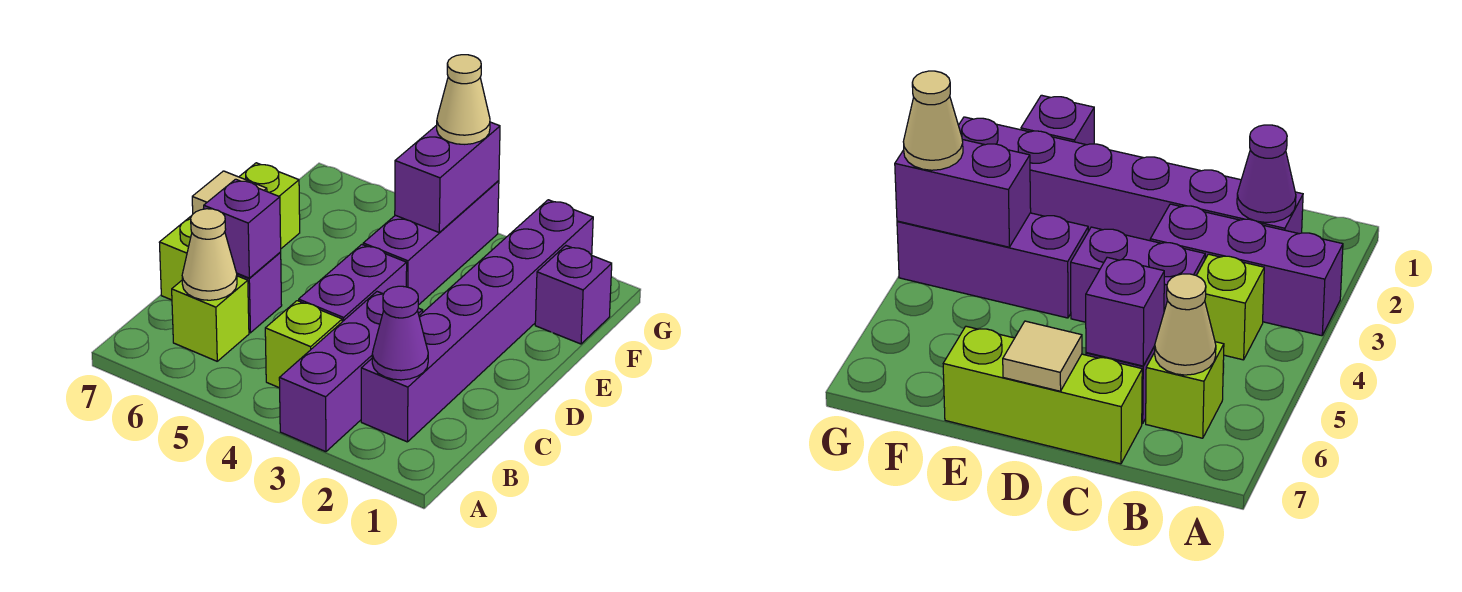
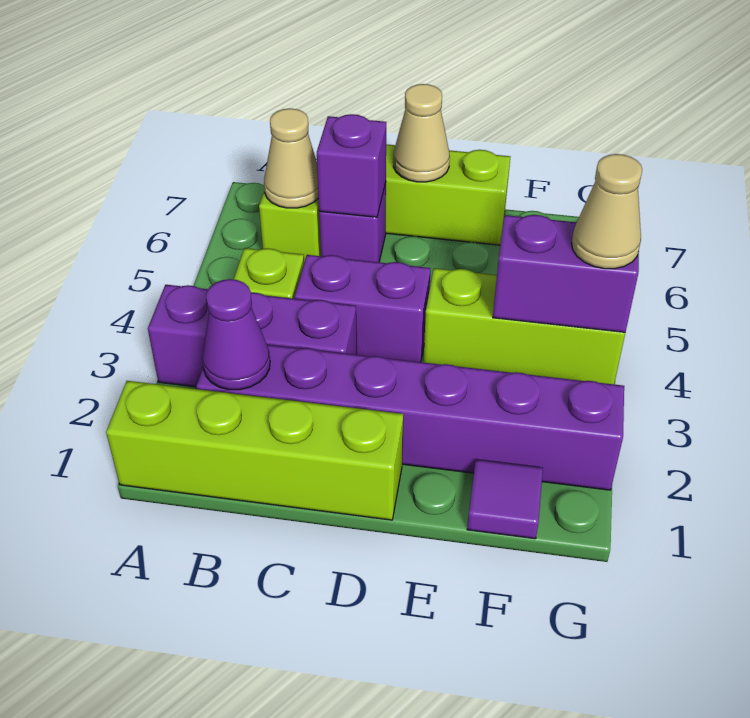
none -> lime brick A1:D1 level 1
tan tile D7 level 2 -> tan cone D7 level 2
purple brick E4:G4 level 1 -> lime brick E4:G4 level 1
purple brick F1 level 1 -> purple tile F1 level 1

